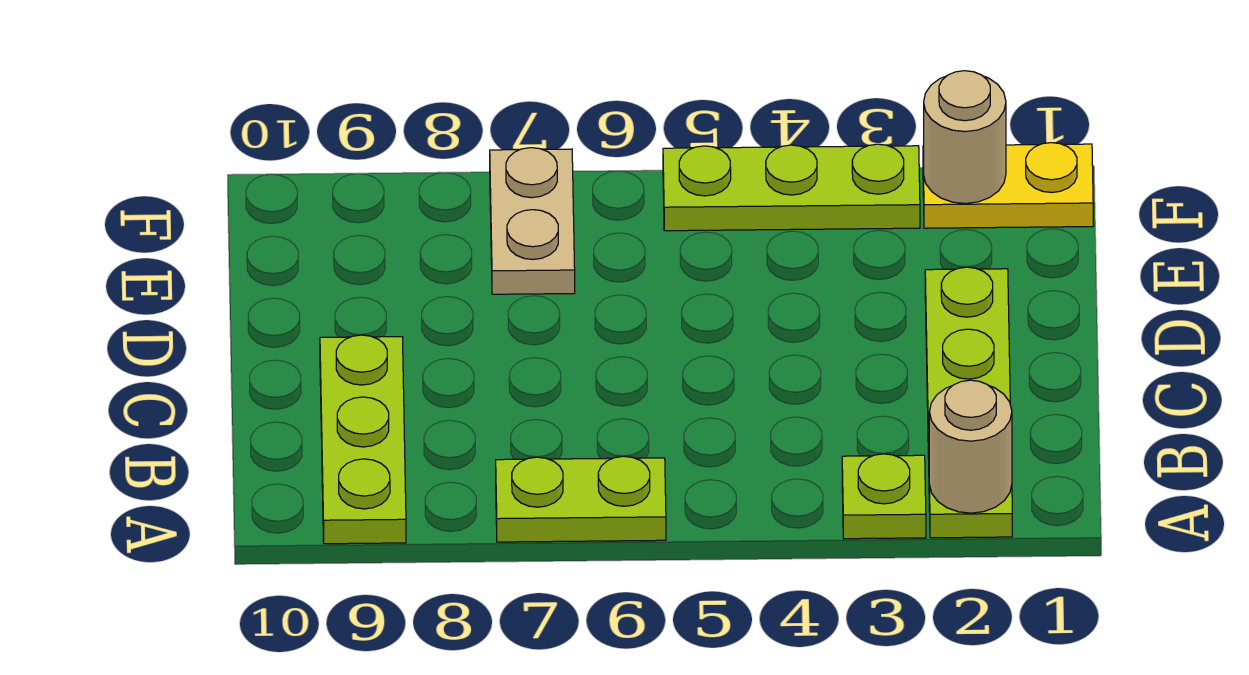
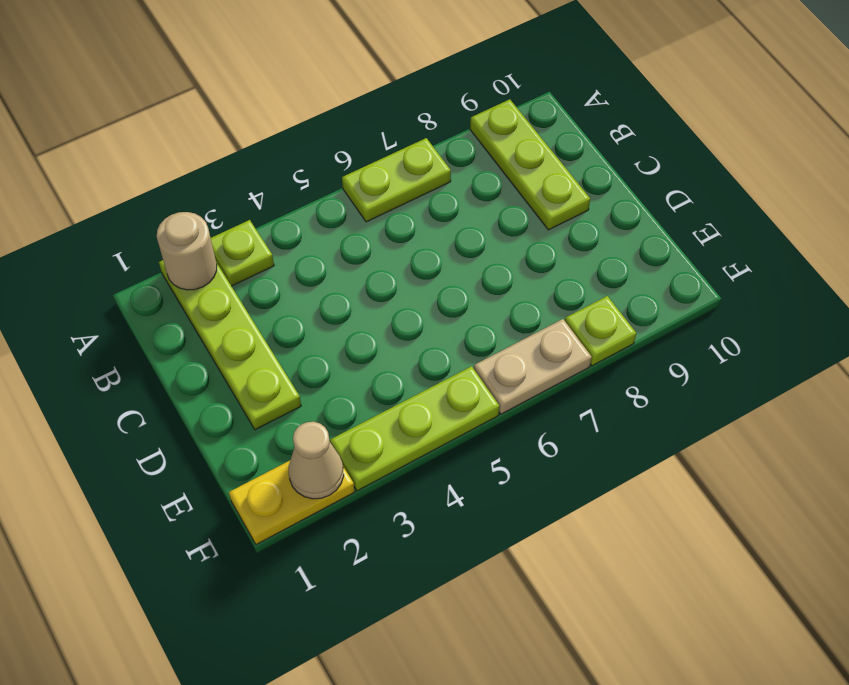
tan plate E7:F7 level 1 -> tan plate F6:F7 level 1
tan round brick F2 level 2 -> tan cone F2 level 2
none -> lime plate F8 level 1

